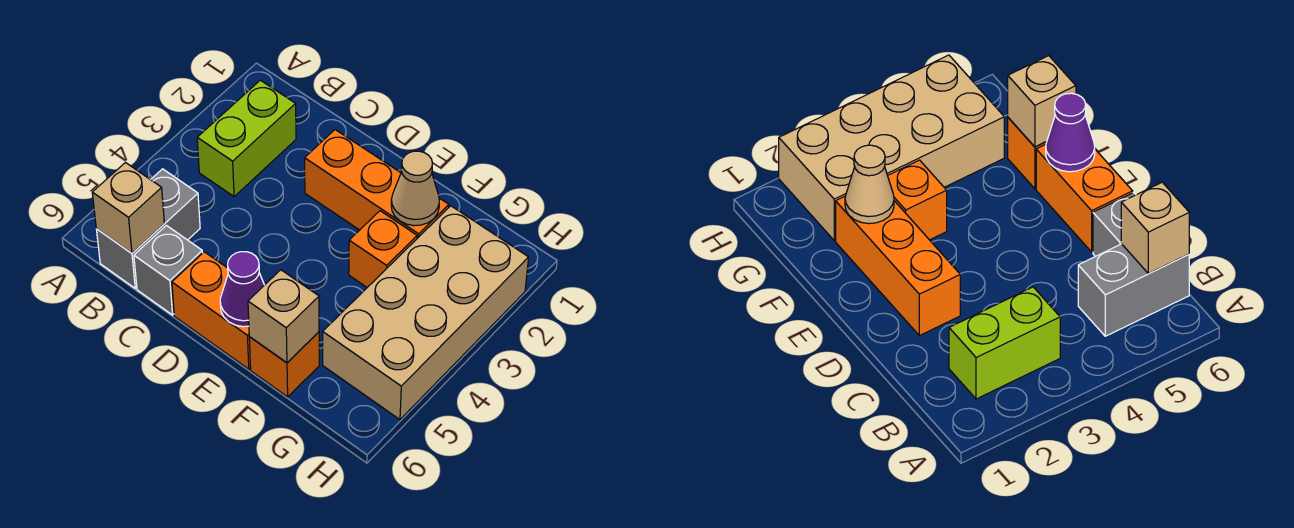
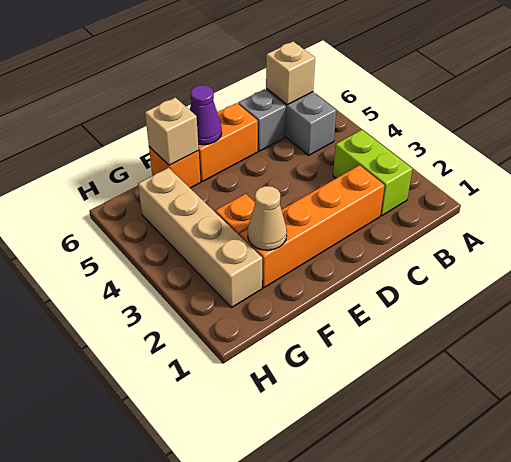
orange brick D2:F2 level 1 -> orange brick C2:F2 level 1
tan brick G2:H5 level 1 -> tan brick G2:G5 level 1

